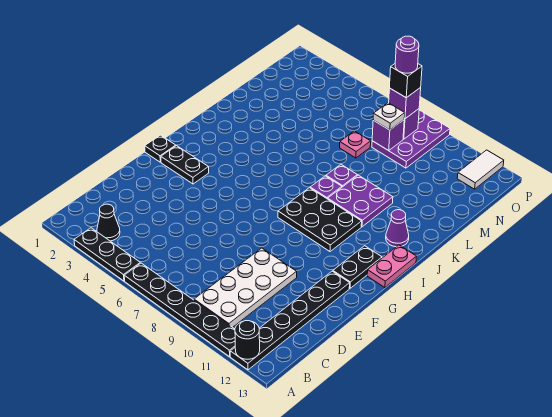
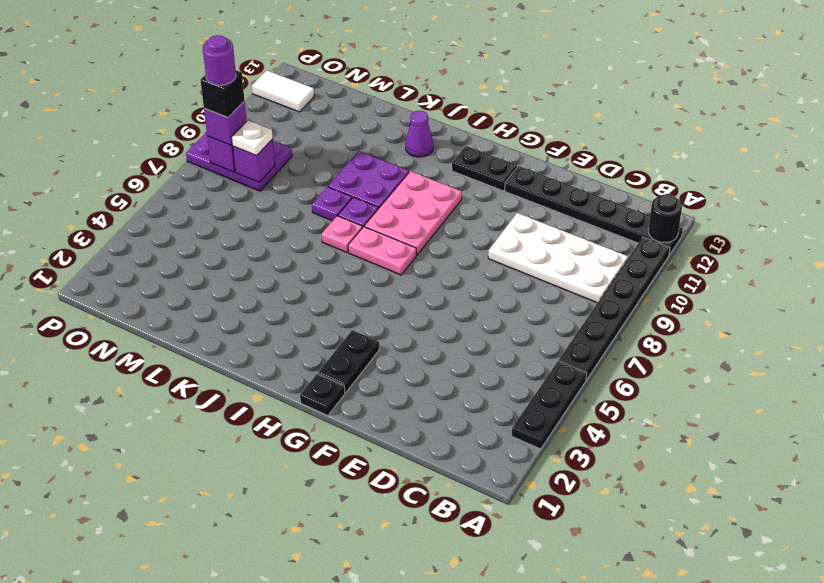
black cone B3 level 1 -> none
black plate H8:I10 level 1 -> pink plate H8:I10 level 1
pink plate H13:I13 level 1 -> pink plate H7:I7 level 1
pink plate M7 level 1 -> pink plate J7 level 1

